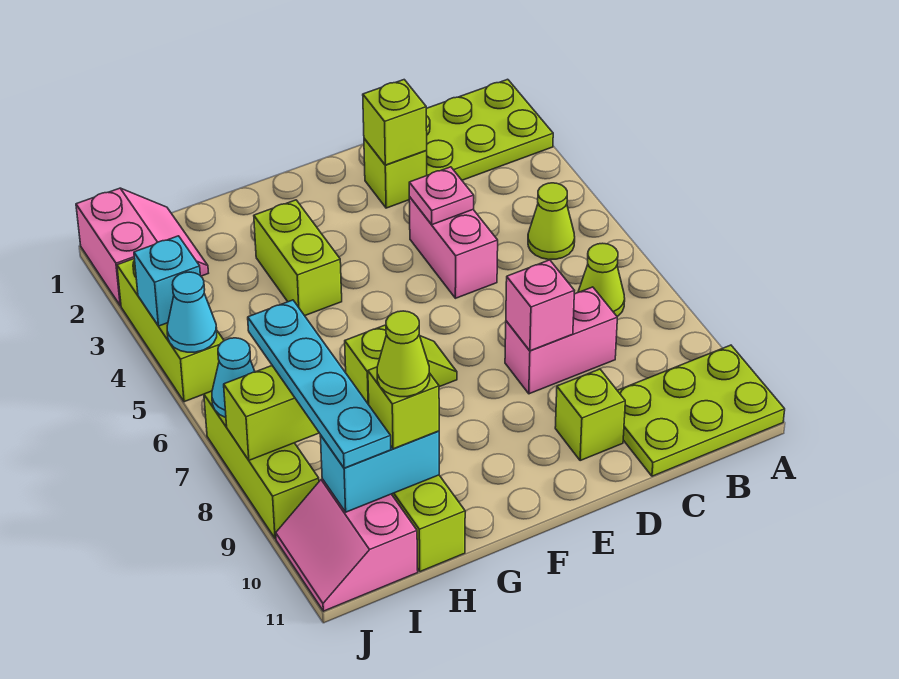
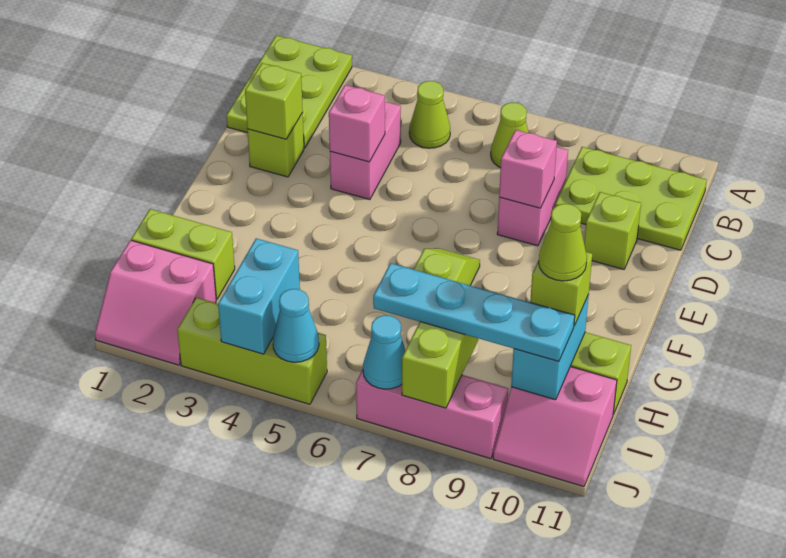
lime plate A10:C11 level 1 -> lime plate B9:C11 level 1
pink brick D4:D5 level 1 -> pink brick C4:D4 level 1
pink plate D4 level 2 -> pink brick D4 level 2
lime brick G3:G4 level 1 -> lime brick H1:H2 level 1
pink slope I1:J2 level 1 top J -> pink slope I1:J2 level 1 top I
cyan brick J4 level 2 -> cyan brick I4:J4 level 2
lime brick J7:J9 level 1 -> pink brick J7:J9 level 1

